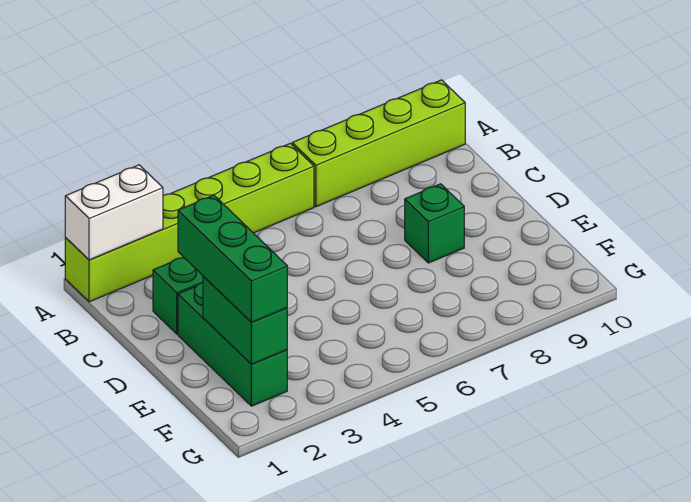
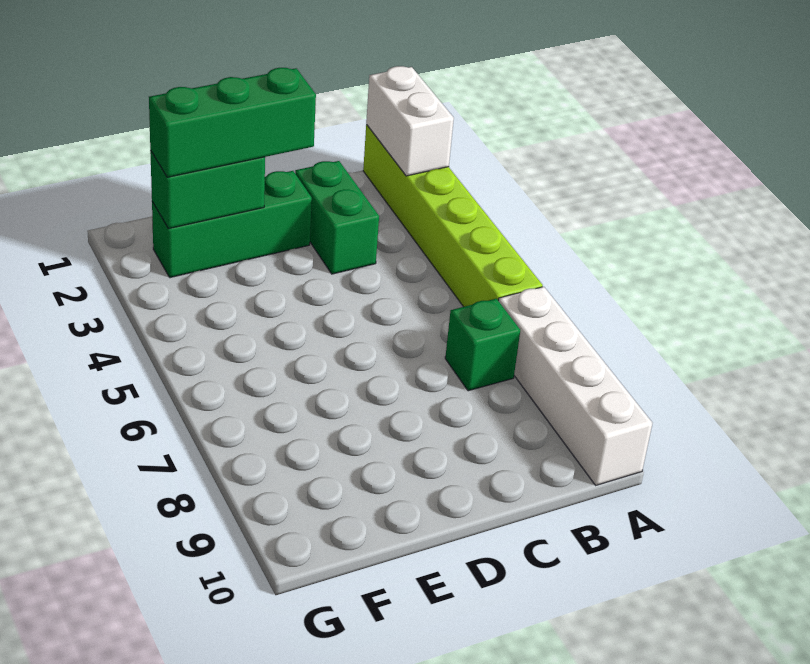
lime brick A7:A10 level 1 -> white brick A7:A10 level 1
green brick D8 level 1 -> green brick B7 level 1

